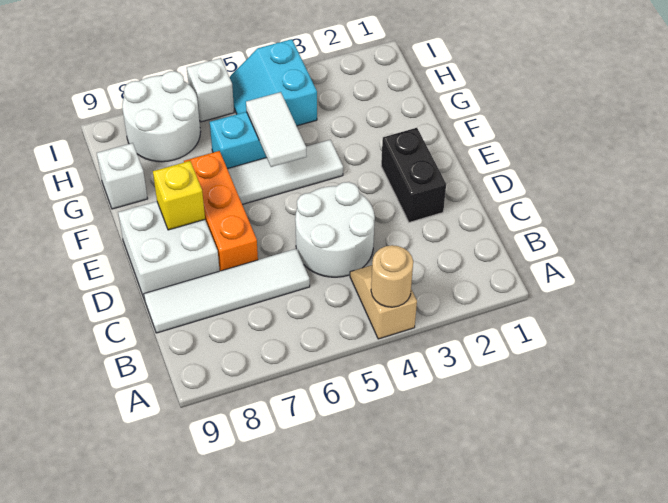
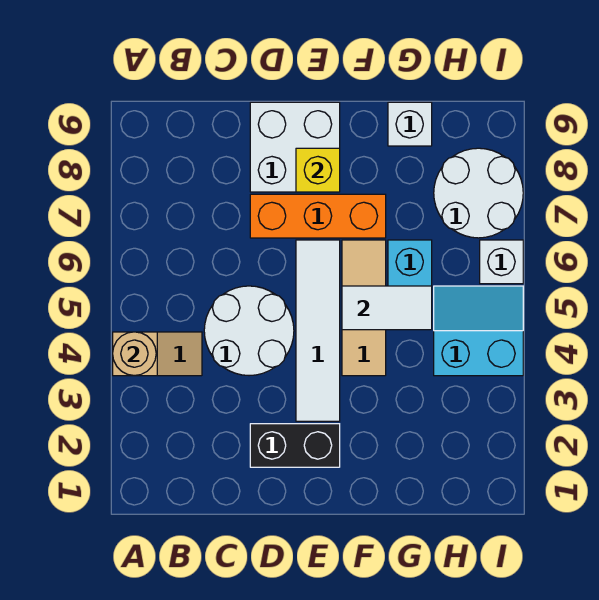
white tile C6:C9 level 1 -> white tile E3:E6 level 1
white tile F4:F6 level 1 -> tan tile F4:F6 level 1

